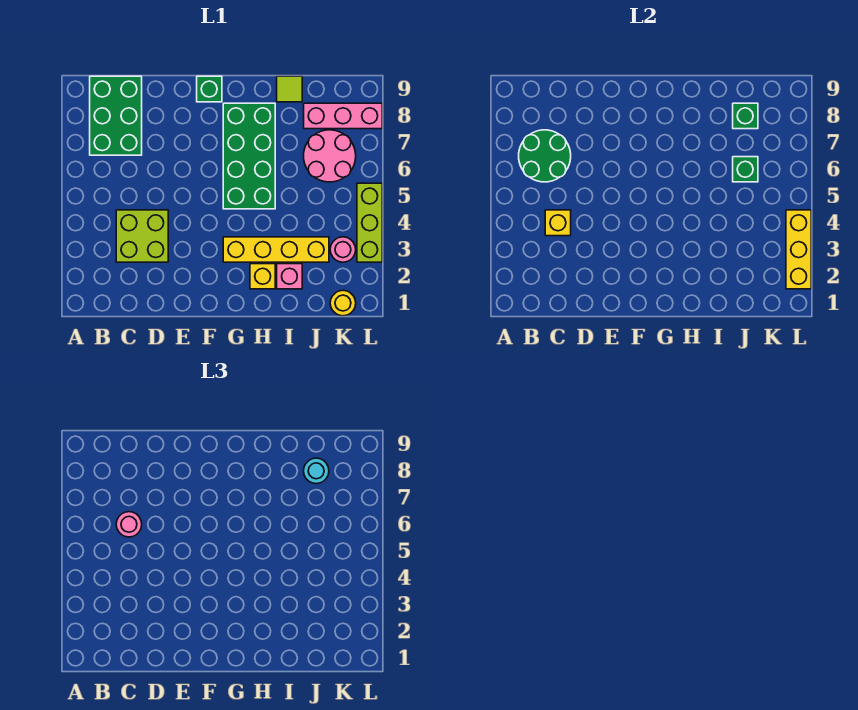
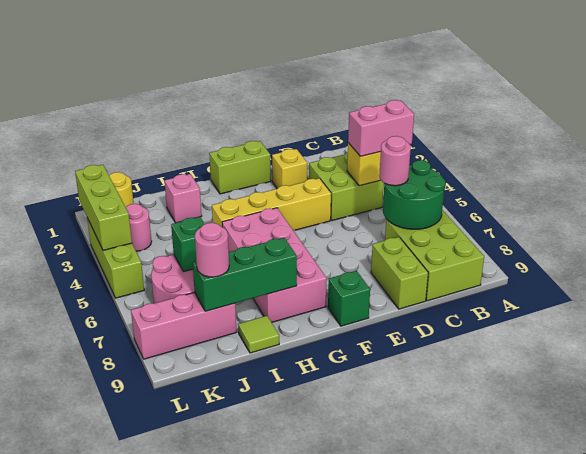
none -> pink brick B4:C4 level 3
green brick B7:C9 level 1 -> lime brick B7:C9 level 1
none -> lime brick D8:D9 level 1
none -> lime brick F1:G1 level 1
yellow brick G3:J3 level 1 -> yellow brick E4:H4 level 1
green brick G5:H8 level 1 -> pink brick G5:H8 level 1
yellow brick H2 level 1 -> yellow brick E2 level 1
green brick J8 level 2 -> green brick H8:J8 level 2
cyan round brick J8 level 3 -> pink round brick J8 level 3
yellow brick L2:L4 level 2 -> lime brick L2:L4 level 2

